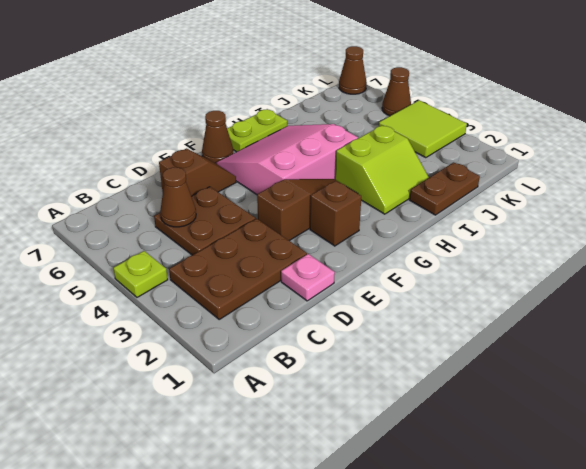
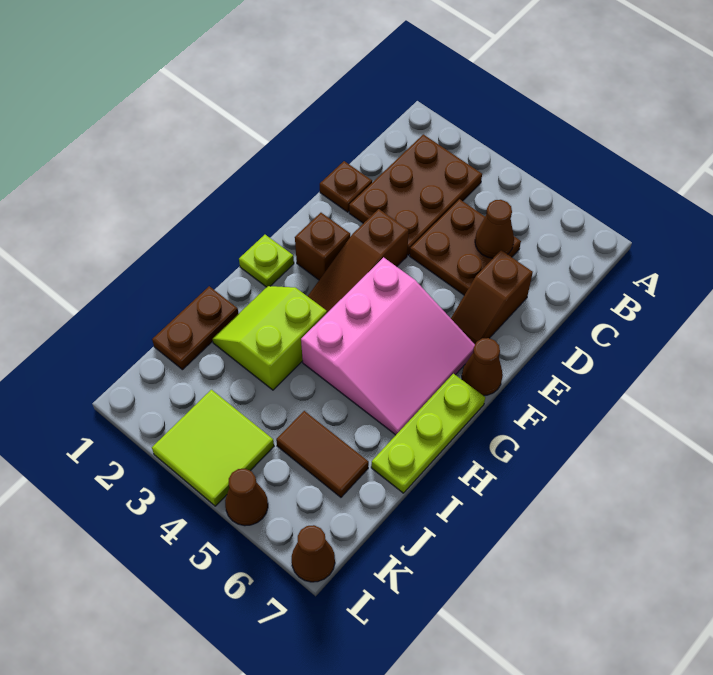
lime plate A4 level 1 -> lime plate G1 level 1
pink plate D1 level 1 -> brown plate D1 level 1
lime plate G7:H7 level 1 -> lime plate G7:I7 level 1
none -> brown tile J5:J6 level 1

